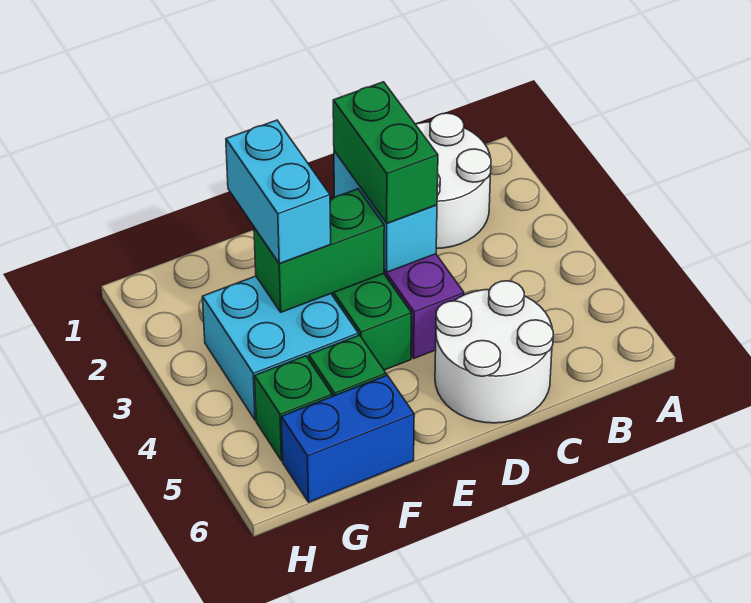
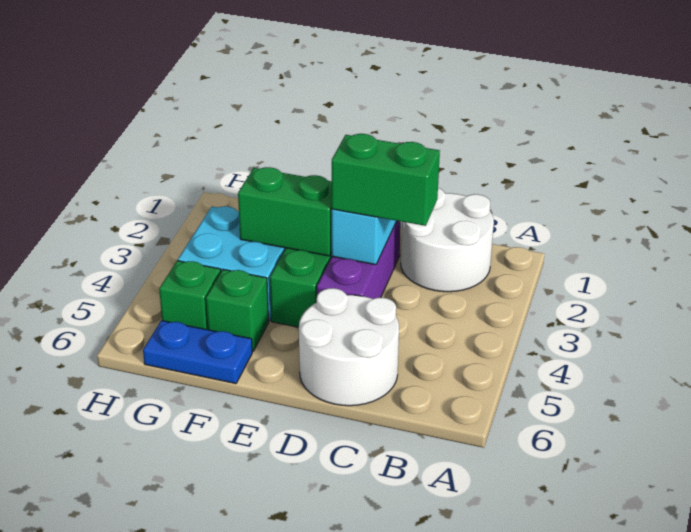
green brick D2:D3 level 3 -> green brick C3:D3 level 3
cyan brick F2:F3 level 3 -> none
blue brick F6:G6 level 1 -> blue plate F6:G6 level 1

